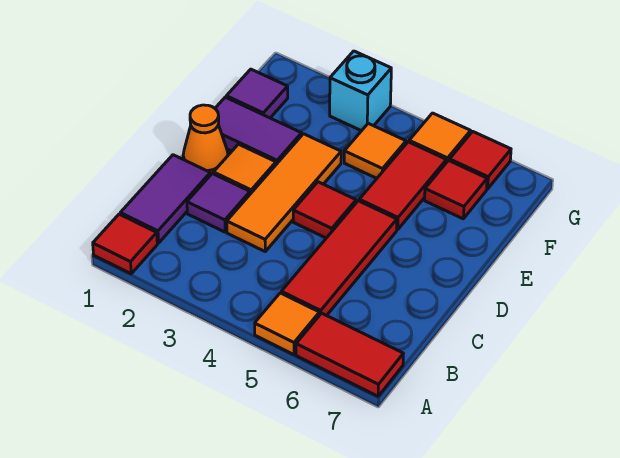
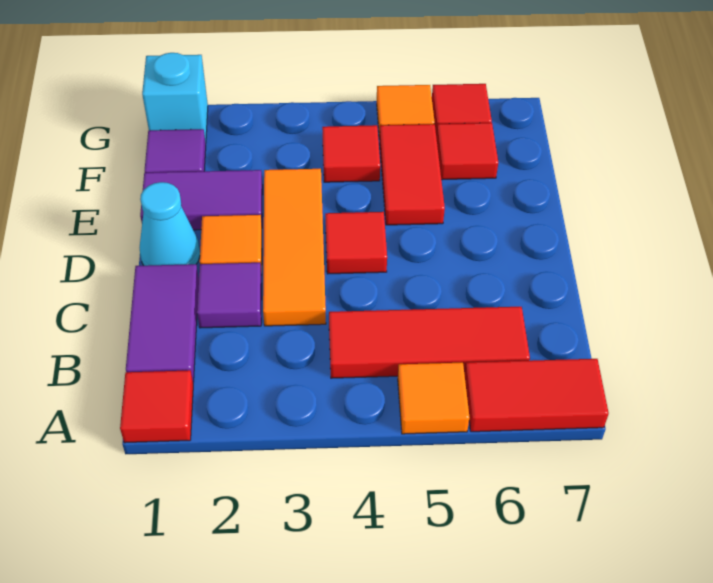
red tile B5:D5 level 1 -> red tile B4:B6 level 1
orange cone D1 level 1 -> cyan cone D1 level 1
orange tile F4 level 1 -> red tile F4 level 1
cyan brick G3 level 1 -> cyan brick G1 level 1

